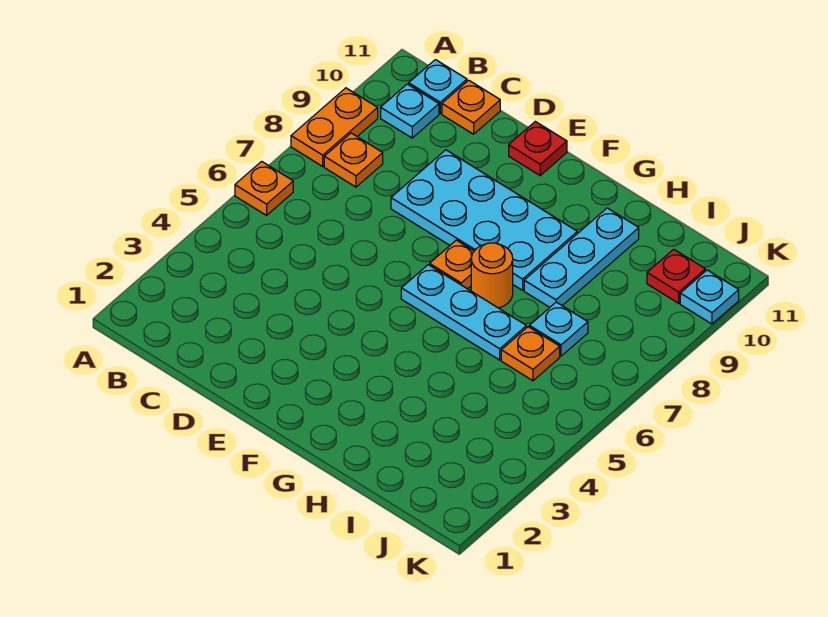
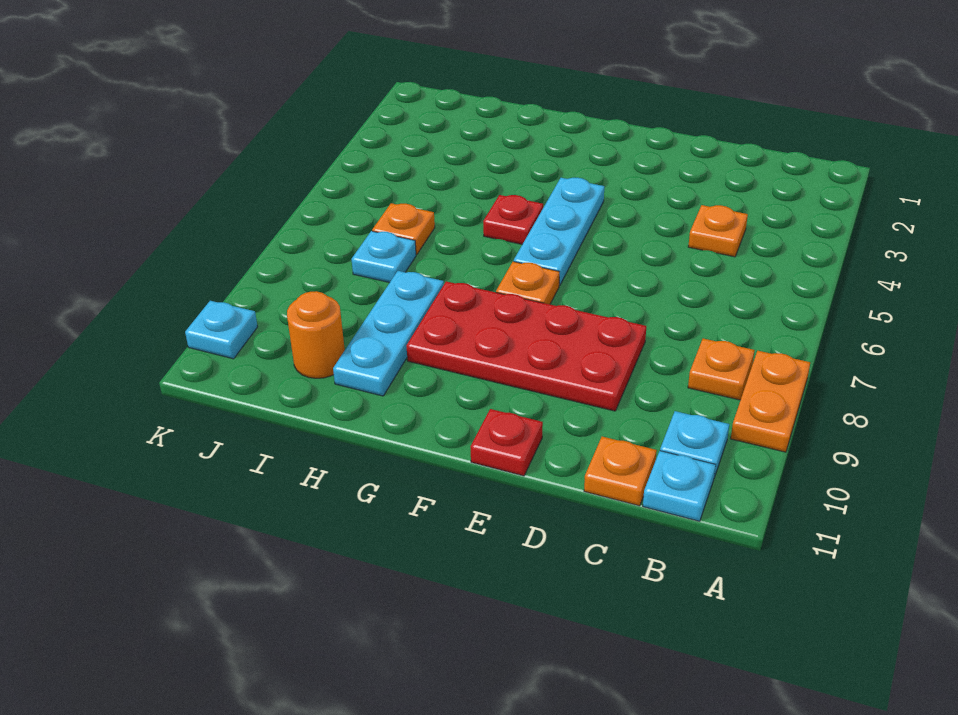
orange plate A6 level 1 -> orange plate C4 level 1
cyan plate D8:G9 level 1 -> red plate D8:G9 level 1
cyan plate F6:H6 level 1 -> cyan plate F4:F6 level 1
orange round brick G7 level 1 -> orange round brick I10 level 1
red plate J10 level 1 -> red plate G5 level 1

